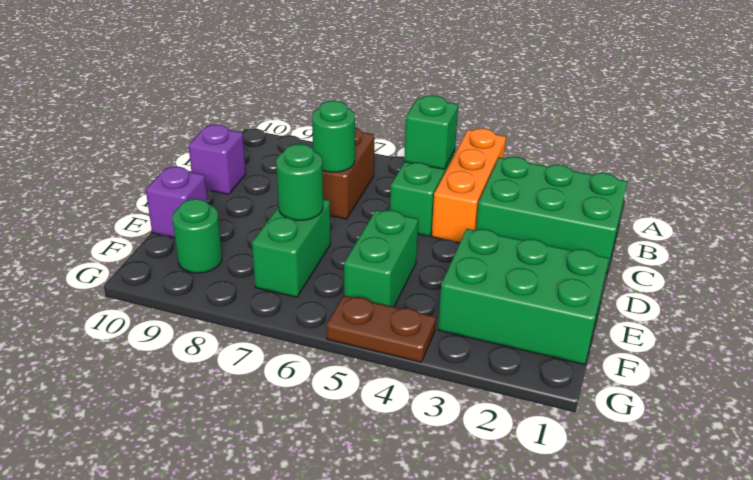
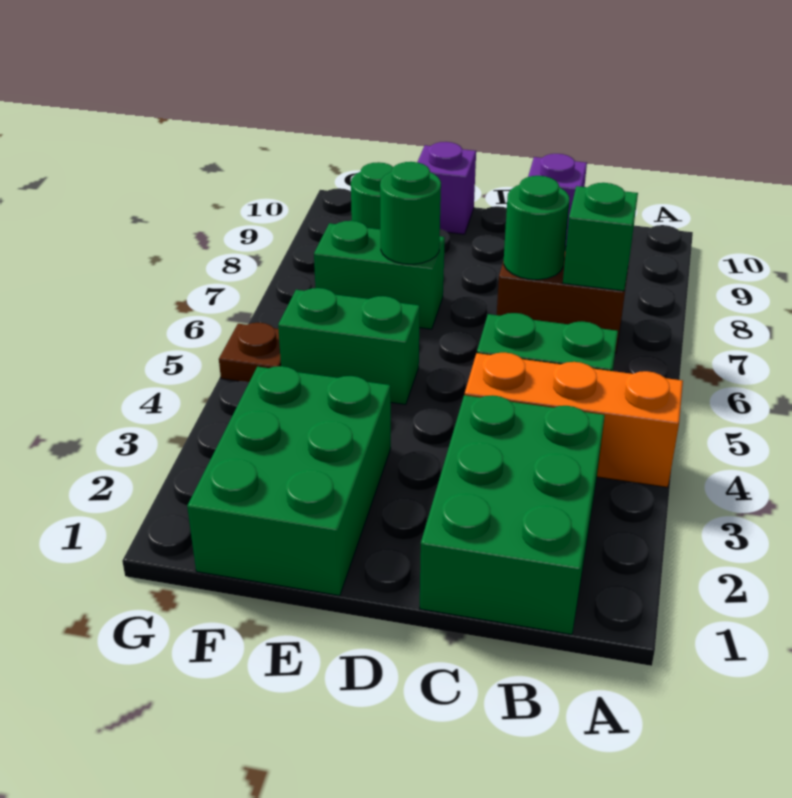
green brick B5 level 2 -> green brick B7 level 2
brown plate G4:G5 level 1 -> brown plate G5 level 1

